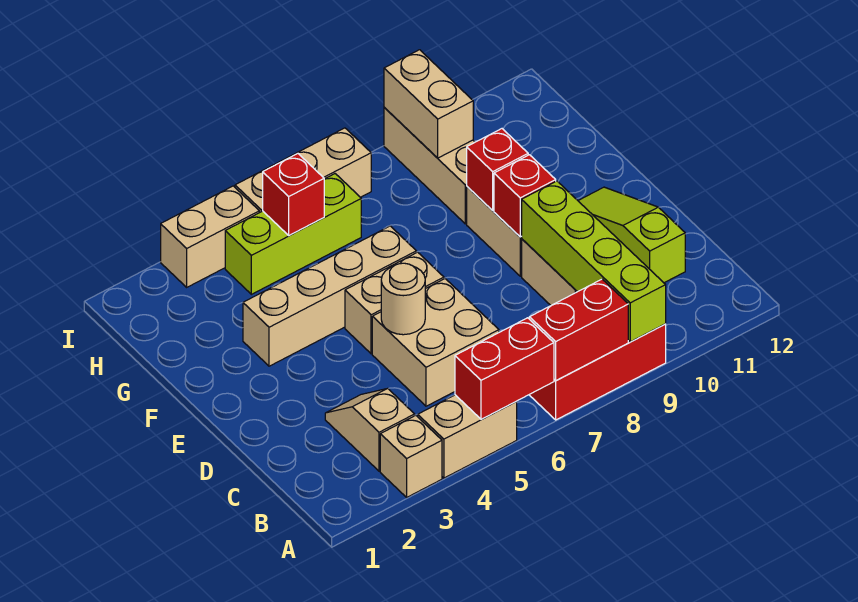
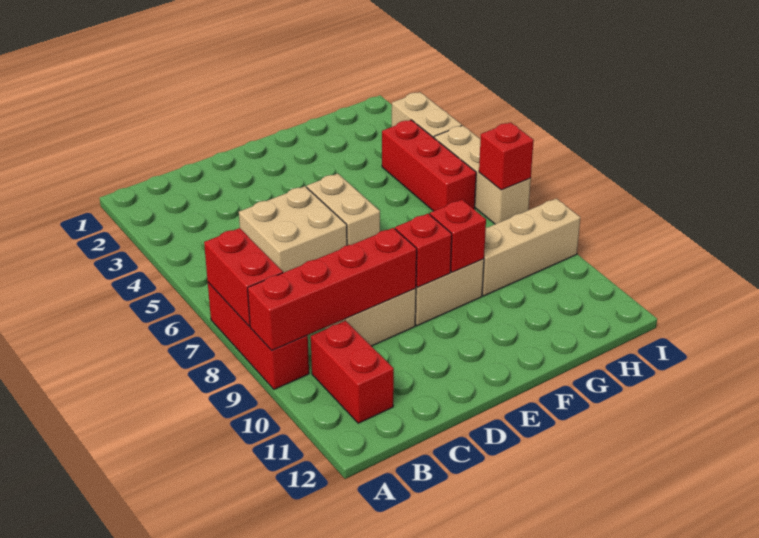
tan brick A3 level 1 -> none
tan brick A4:A5 level 1 -> none
red brick A5:A6 level 2 -> red brick B10:B11 level 1
lime brick A9:D9 level 2 -> red brick A9:D9 level 2
tan slope B3:C3 level 1 top B -> none
lime slope C11:E11 level 1 top C -> none
tan round brick D5 level 2 -> none
tan brick F3:F6 level 1 -> none
lime brick H4:H6 level 1 -> red brick H4:H6 level 1
red brick H5 level 2 -> red brick I7 level 2
tan brick H9:I9 level 2 -> none

